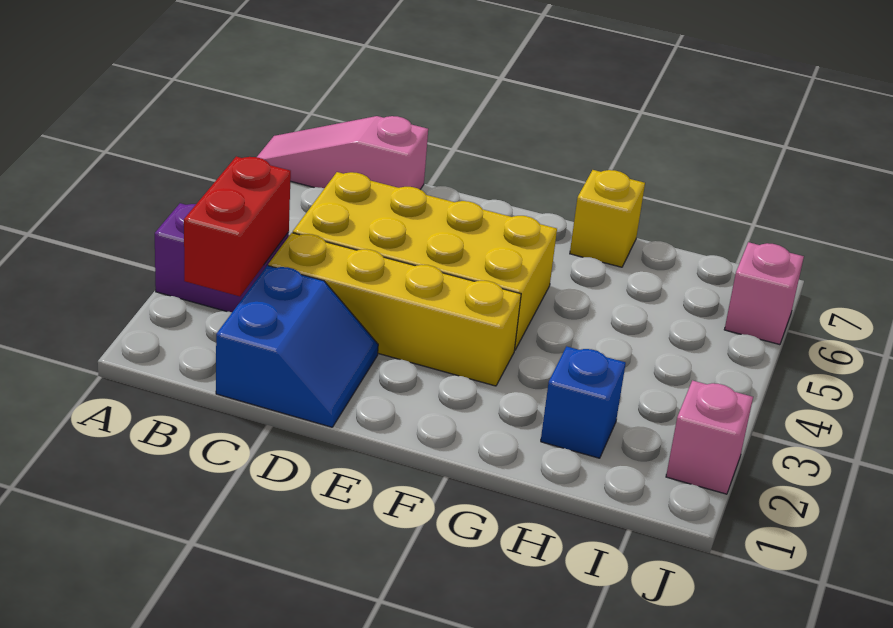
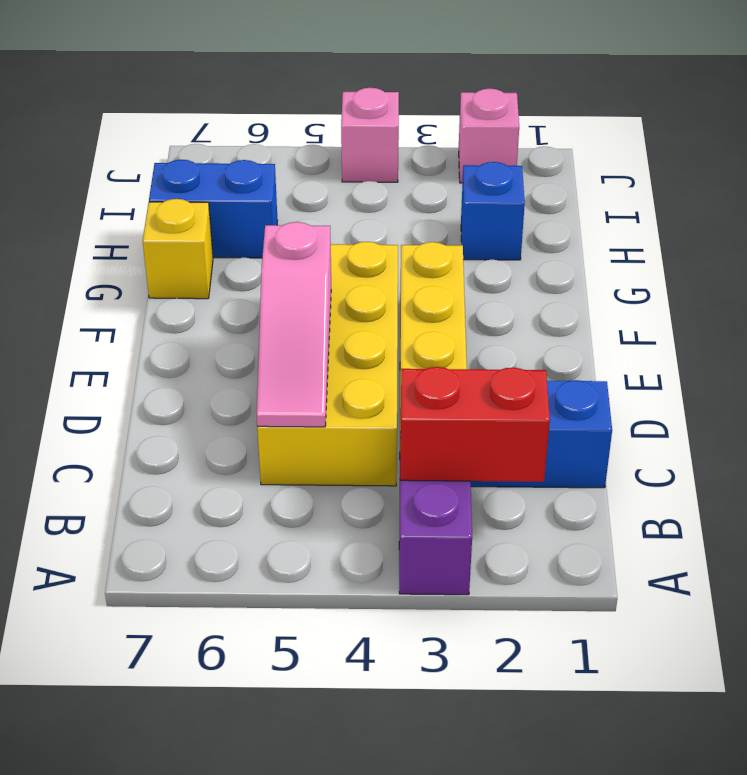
pink slope A7:C7 level 1 top C -> pink slope C5:E5 level 2 top E
none -> blue brick H6:H7 level 1
pink brick J6 level 1 -> pink brick J4 level 1

